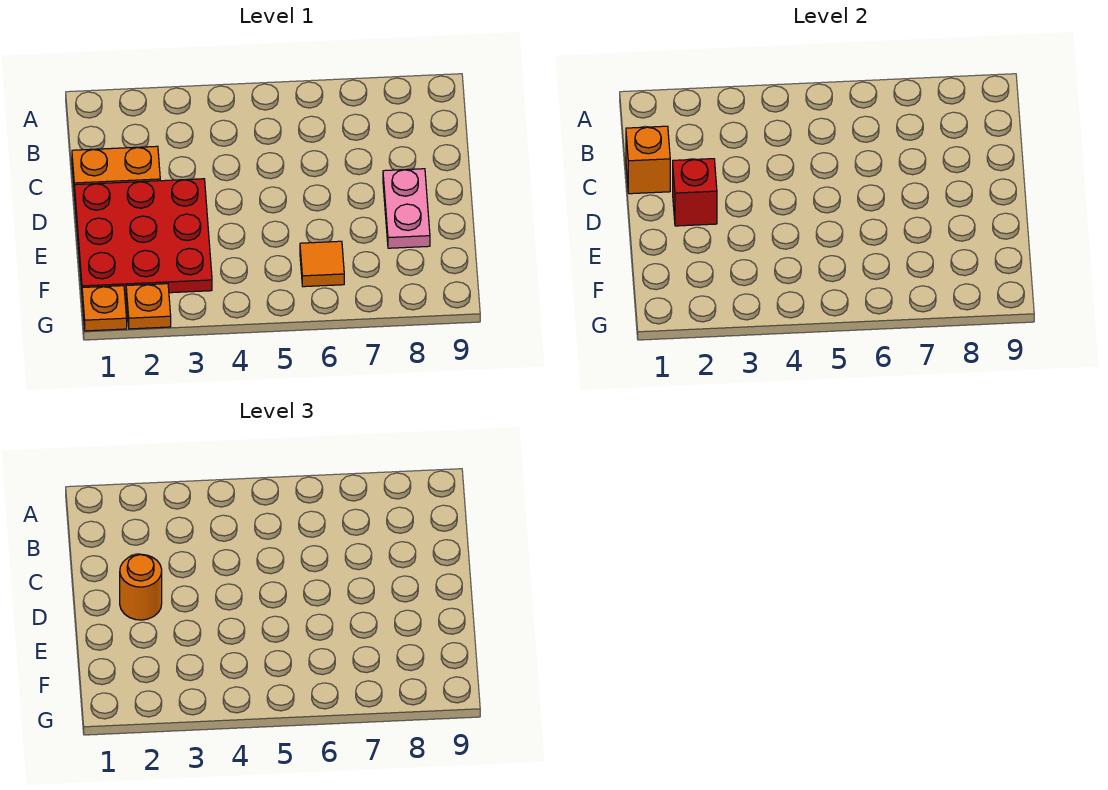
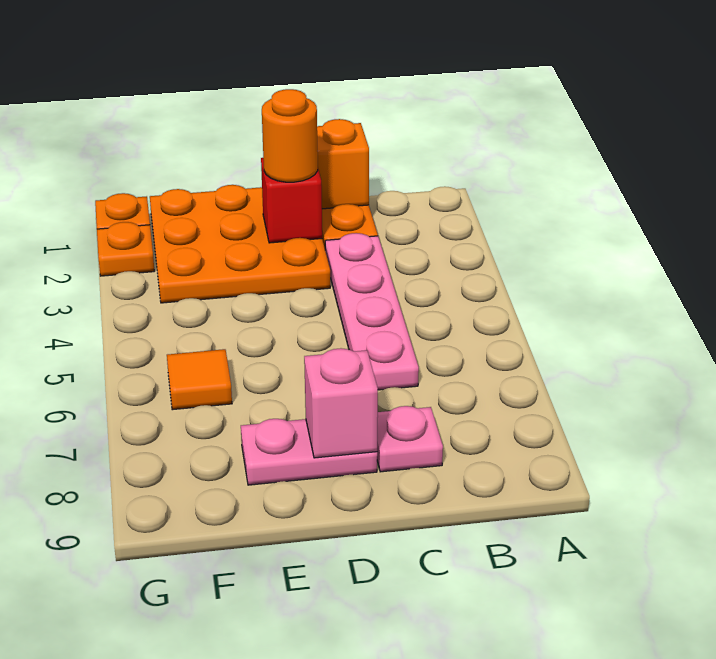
none -> pink plate C3:C6 level 1
none -> pink plate C8 level 1
red plate D1:F3 level 1 -> orange plate D1:F3 level 1
none -> pink brick D8 level 2

